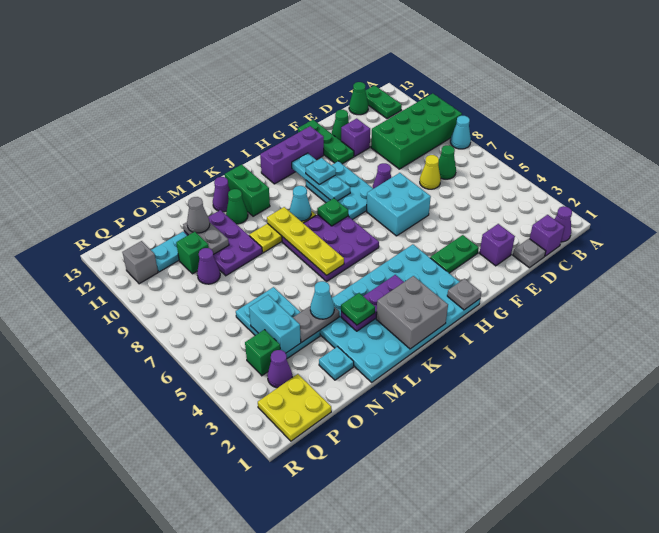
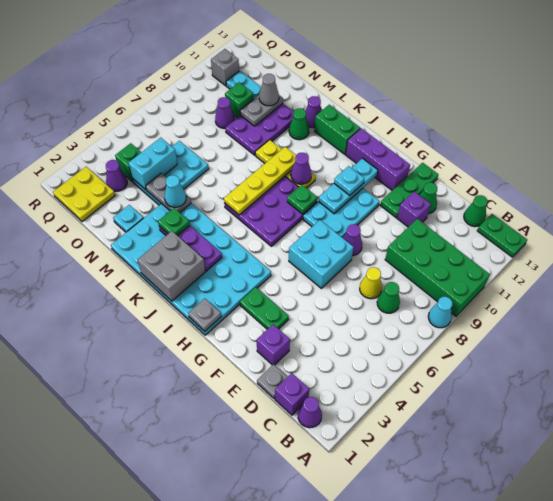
green plate B12:B13 level 1 -> green plate A13:B13 level 1
cyan cone J9 level 2 -> purple cone J9 level 2
green brick K11:K12 level 1 -> green brick J12:K12 level 1

